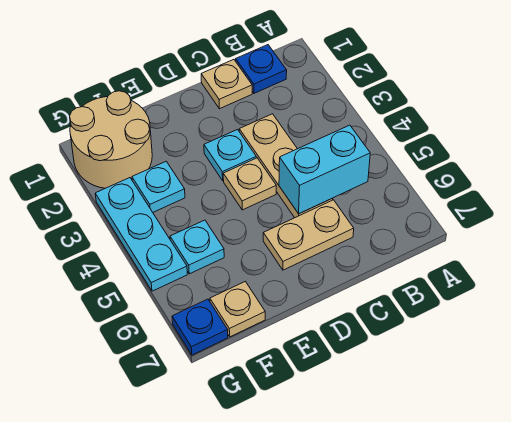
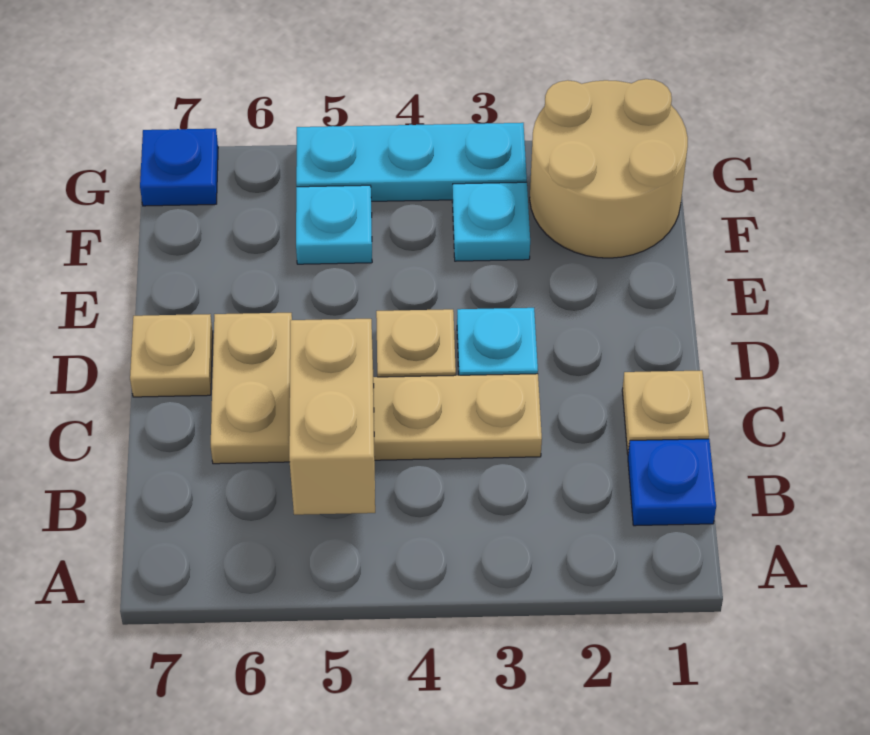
cyan brick B5:C5 level 2 -> tan brick B5:C5 level 2
tan plate F7 level 1 -> tan plate D7 level 1

